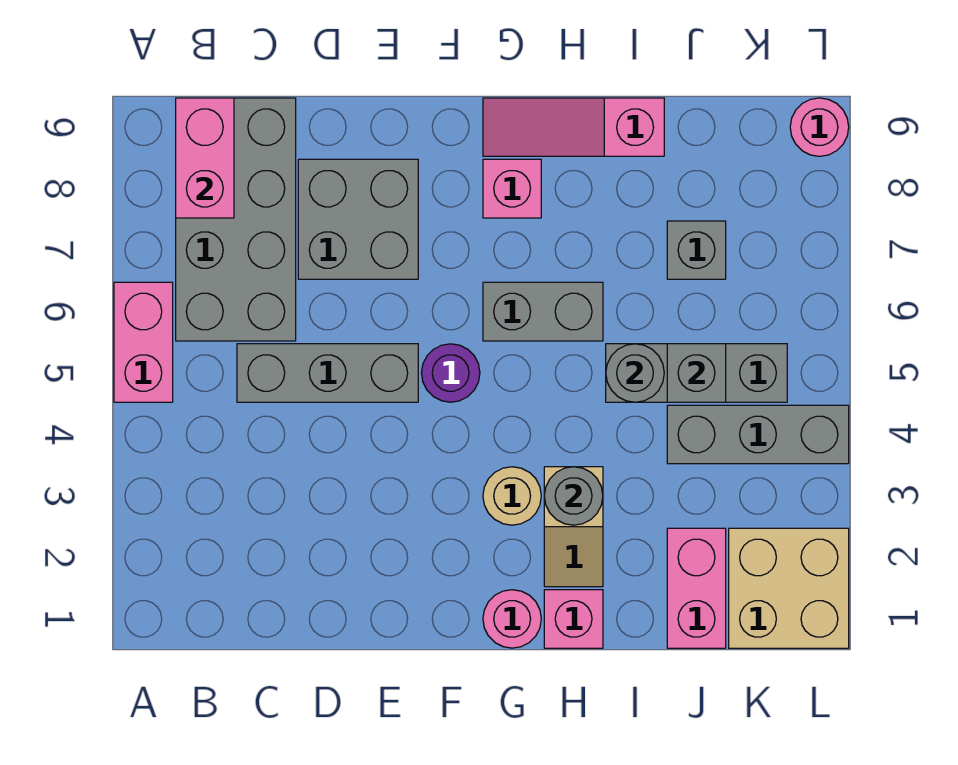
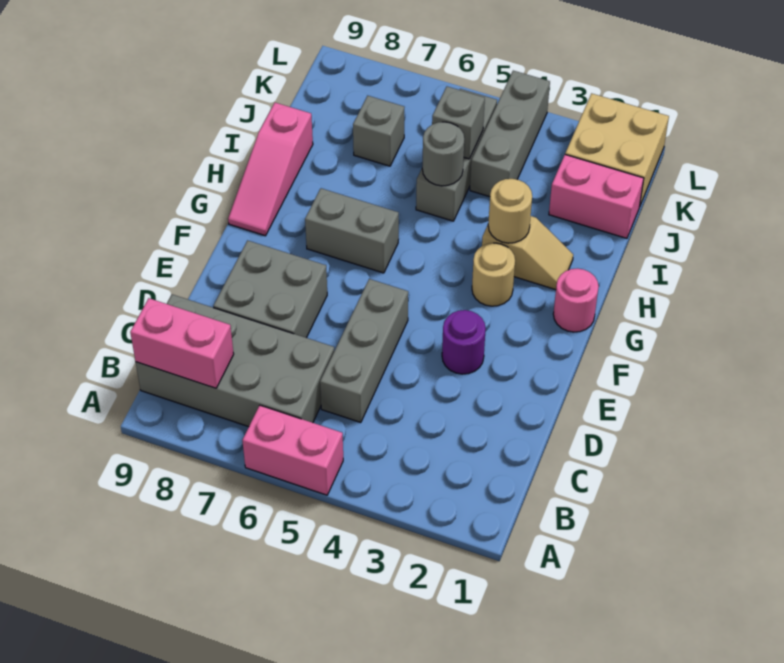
purple round brick F5 level 1 -> purple round brick E3 level 1
grey brick G6:H6 level 1 -> grey brick G6:G7 level 1
pink brick G8 level 1 -> none
pink brick H1 level 1 -> none
grey round brick H3 level 2 -> tan round brick H3 level 2
pink round brick L9 level 1 -> none

